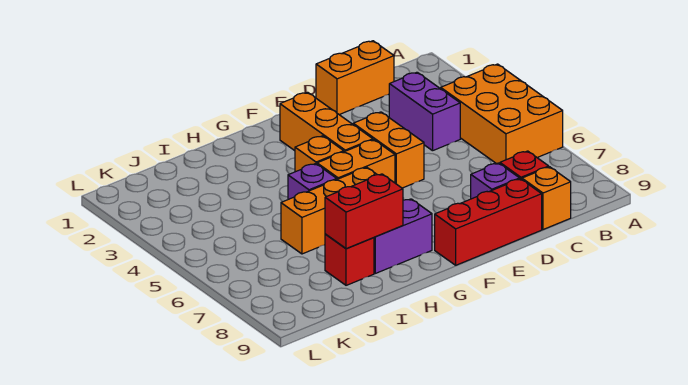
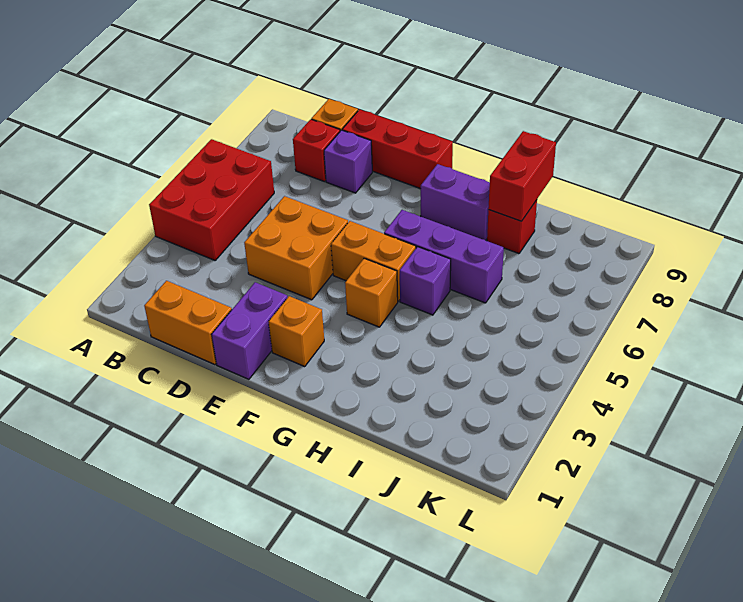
orange brick A4:B6 level 1 -> red brick A4:B6 level 1
purple brick C3:C4 level 1 -> purple brick E1:E2 level 1
orange brick E4:E5 level 1 -> orange brick D4:E5 level 1
orange brick F2:F4 level 1 -> orange brick F2 level 1
orange brick G6:I6 level 1 -> purple brick G6:I6 level 1
red brick H8:I8 level 2 -> red brick I8:I9 level 2

